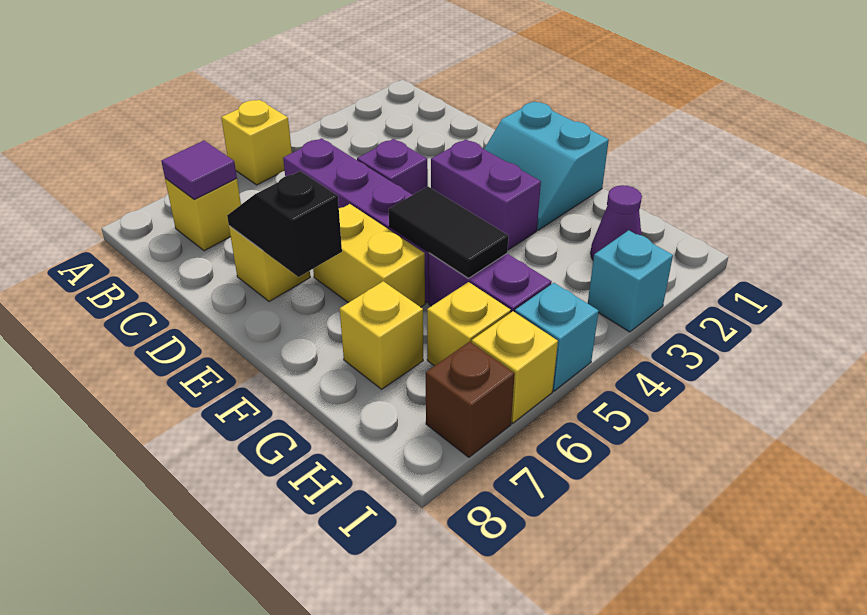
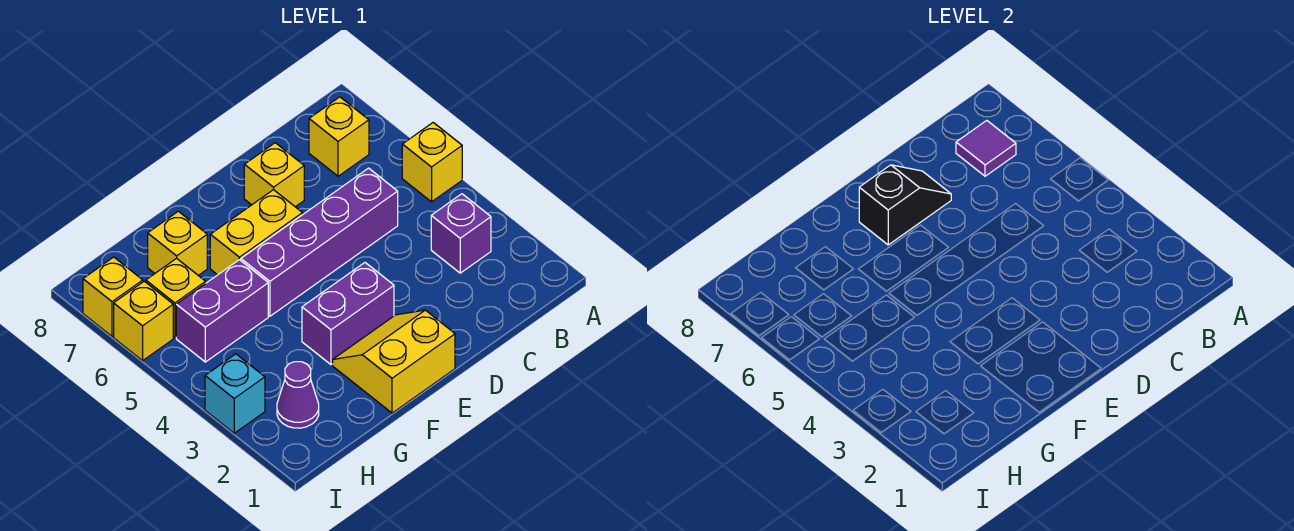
purple brick D4 level 1 -> purple brick B3 level 1
cyan slope E1:F2 level 1 top 1 -> yellow slope E1:F2 level 1 top 1
black tile F5:G5 level 2 -> none
cyan brick I5 level 1 -> none
brown brick I7 level 1 -> yellow brick I7 level 1

